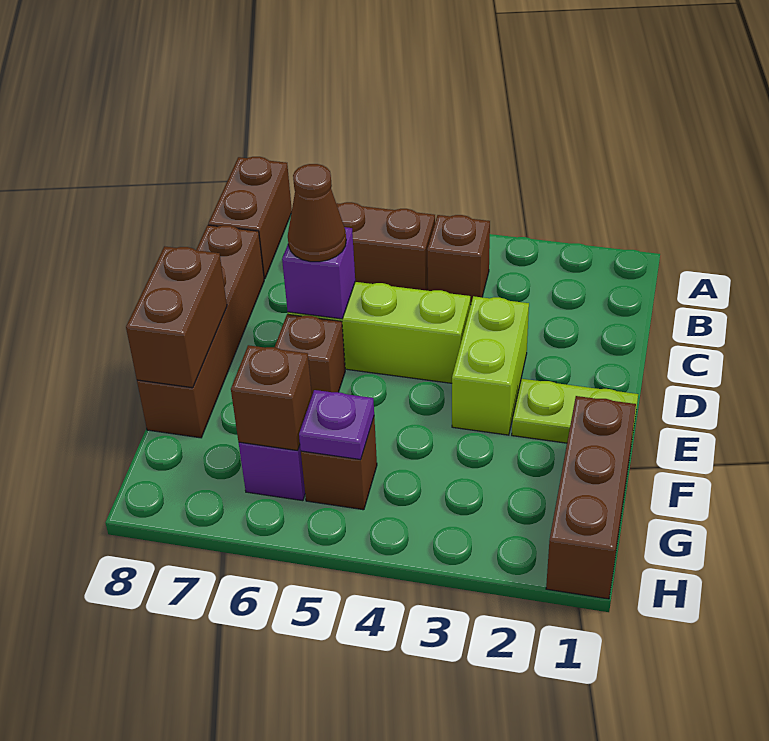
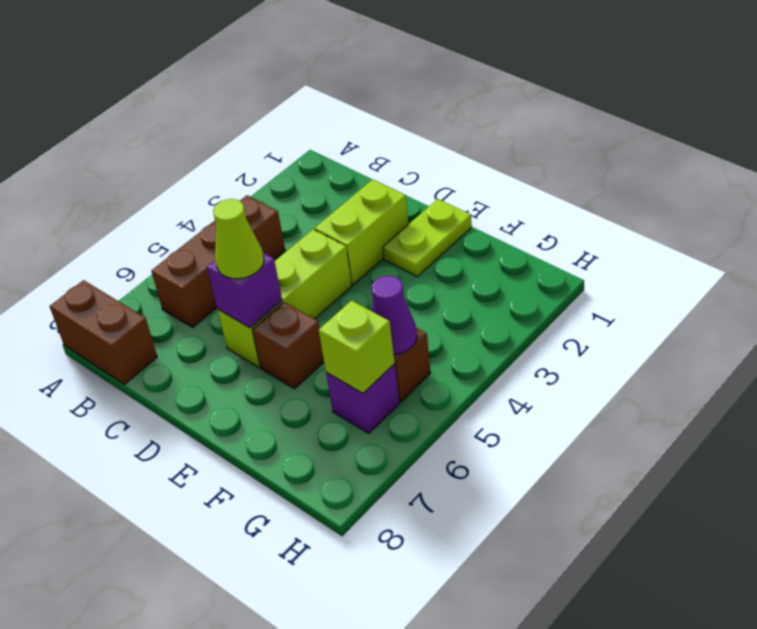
brown brick C8:F8 level 1 -> none
lime brick D3:E3 level 1 -> lime brick D2:D3 level 1
brown cone D6 level 3 -> lime cone D6 level 3
brown brick E8:F8 level 2 -> none
brown brick F1:H1 level 1 -> none
purple plate G5 level 2 -> purple cone G5 level 2
brown brick G6 level 2 -> lime brick G6 level 2

